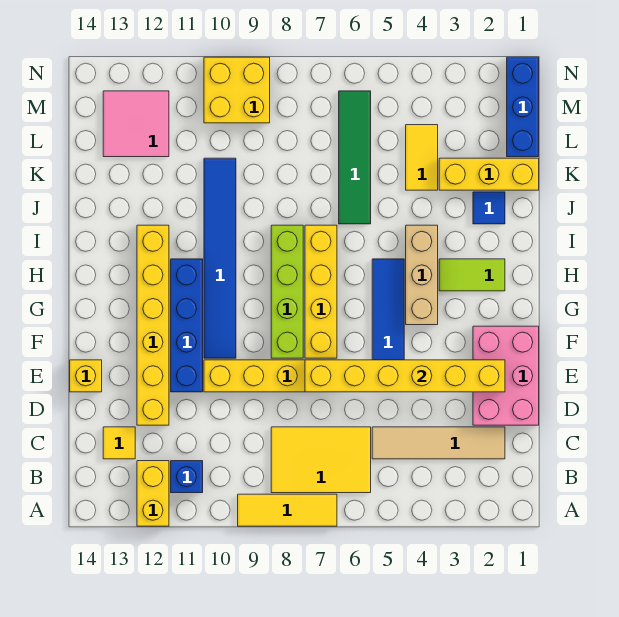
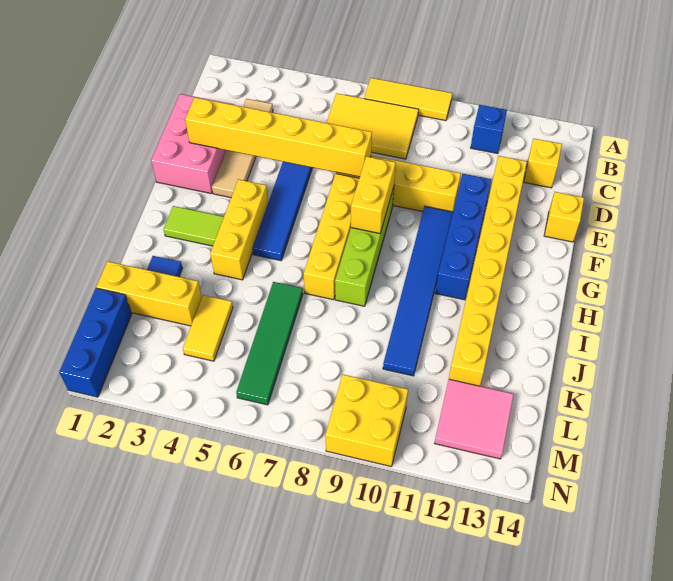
yellow brick A12:B12 level 1 -> yellow brick F8:G8 level 2
tan tile C2:C5 level 1 -> tan tile C3:F3 level 1
yellow tile C13 level 1 -> yellow brick C13 level 1
yellow brick D12:I12 level 1 -> yellow brick D12:K12 level 1
tan brick G4:I4 level 1 -> yellow brick G4:I4 level 1

